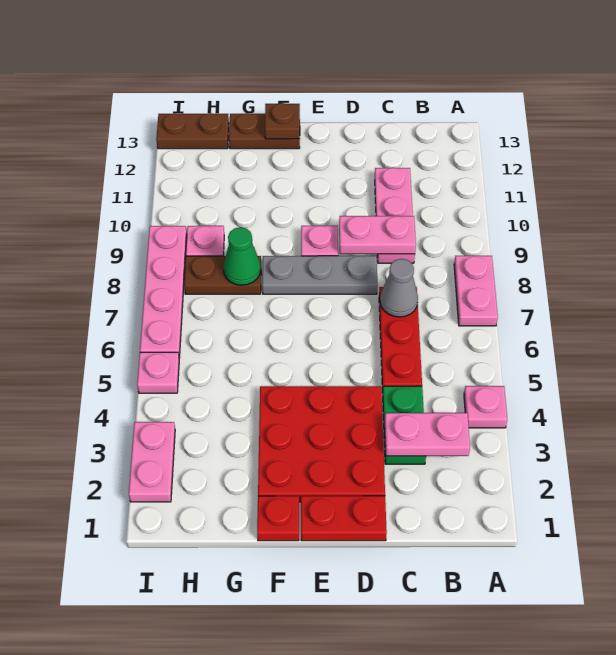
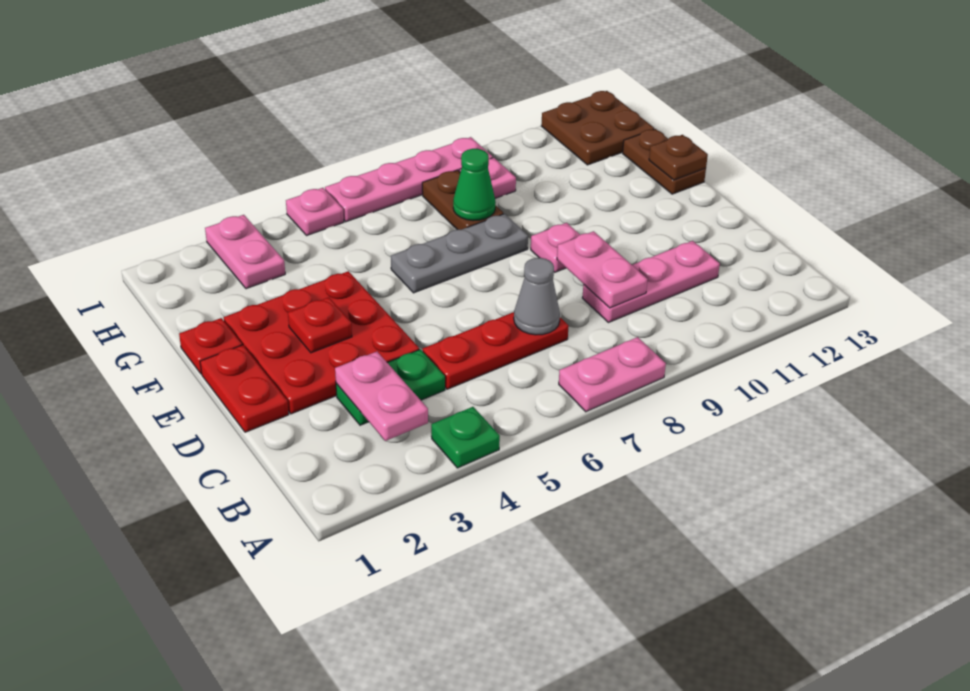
pink plate A4 level 1 -> green plate A4 level 1
grey plate D8:F8 level 1 -> grey plate F6:F8 level 1
none -> red plate E3 level 2
brown plate H13:I13 level 1 -> brown plate H12:I13 level 1
pink plate I2:I3 level 1 -> pink plate H3:I3 level 1

